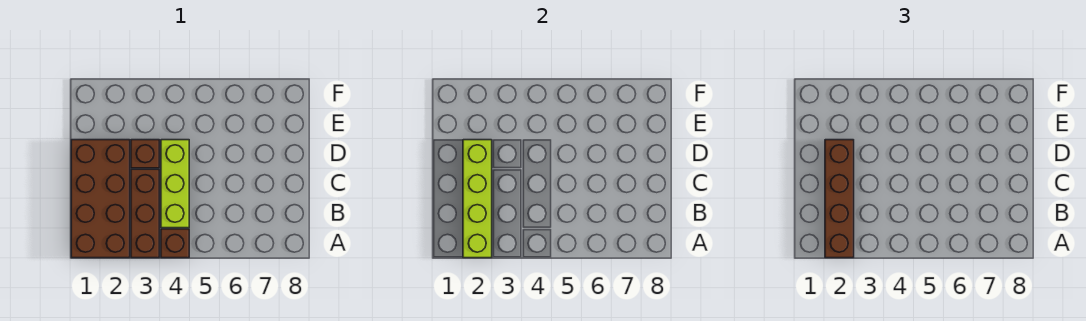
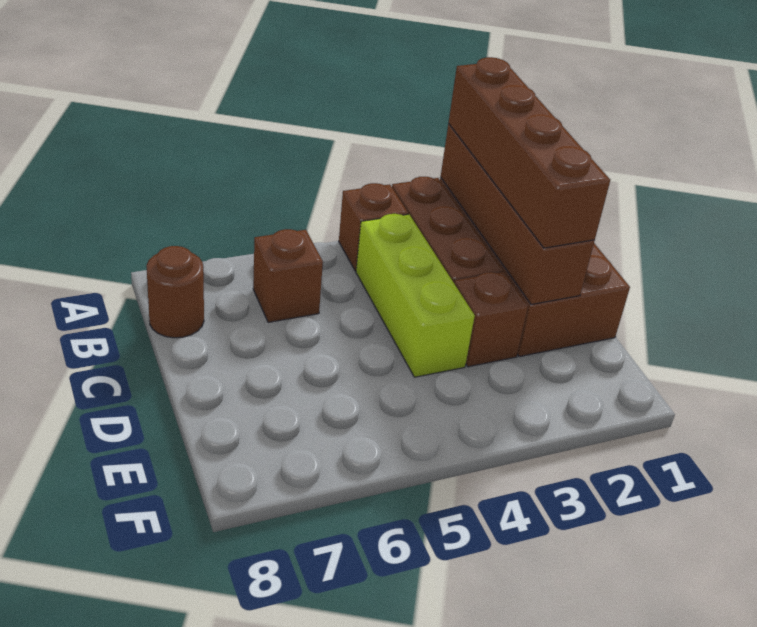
lime brick A2:D2 level 2 -> brown brick A2:D2 level 2
none -> brown brick B6 level 1
none -> brown round brick B8 level 1

